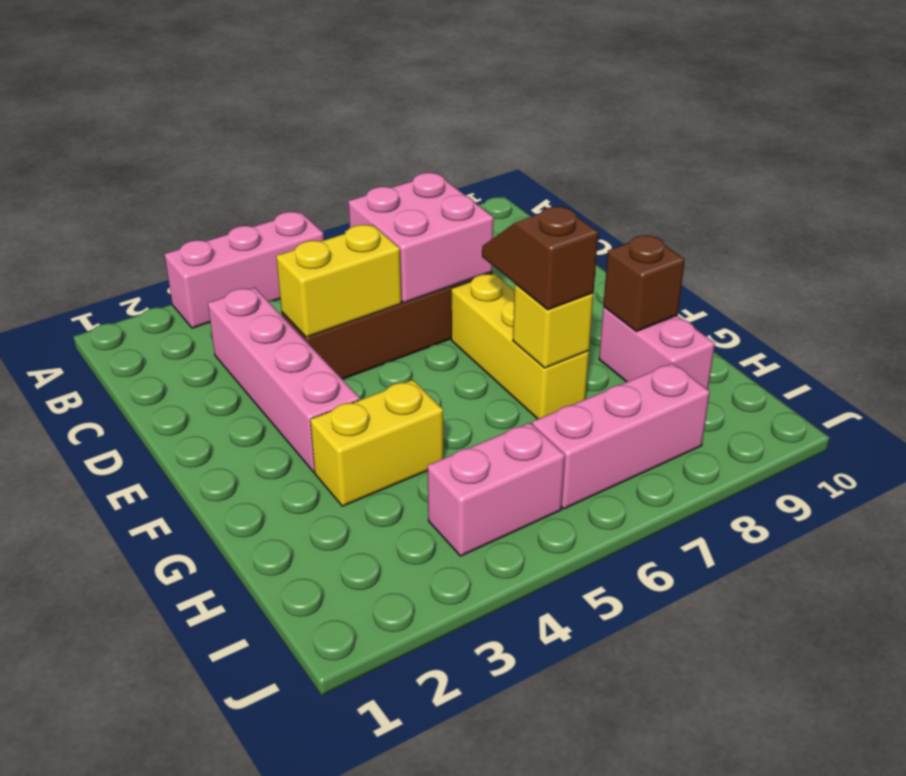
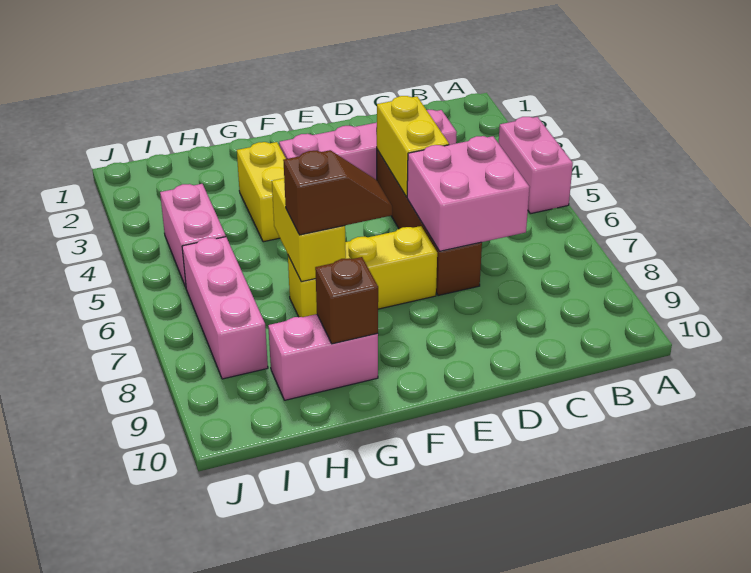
pink brick A3:A5 level 1 -> pink brick A4:A5 level 1
yellow brick G7 level 2 -> yellow brick G6:G7 level 2

